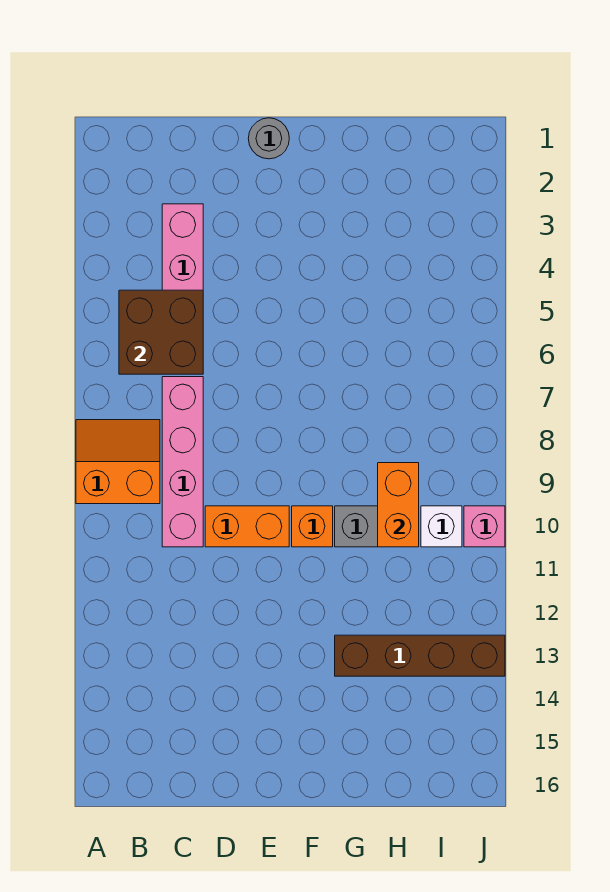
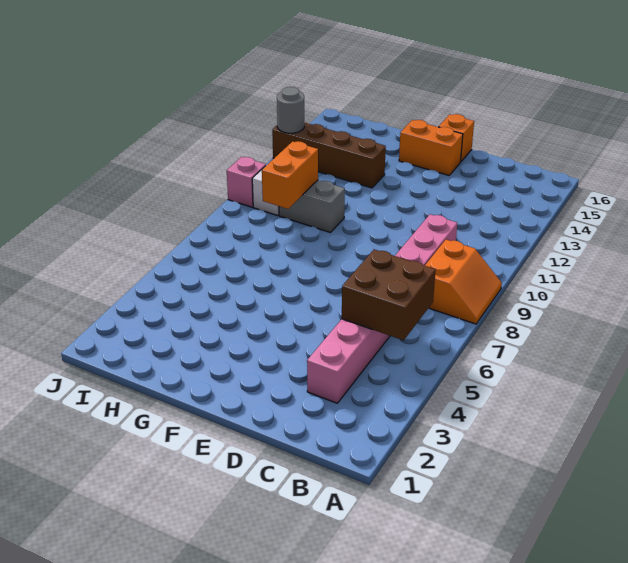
orange slope A8:B9 level 1 top 9 -> orange slope A8:B9 level 1 top B
orange brick D10:E10 level 1 -> orange brick E15:F15 level 1
grey round brick E1 level 1 -> grey round brick J13 level 2
orange brick F10 level 1 -> orange brick E16 level 1

